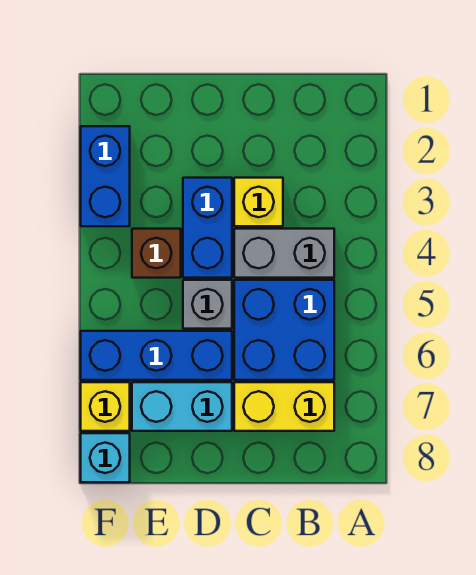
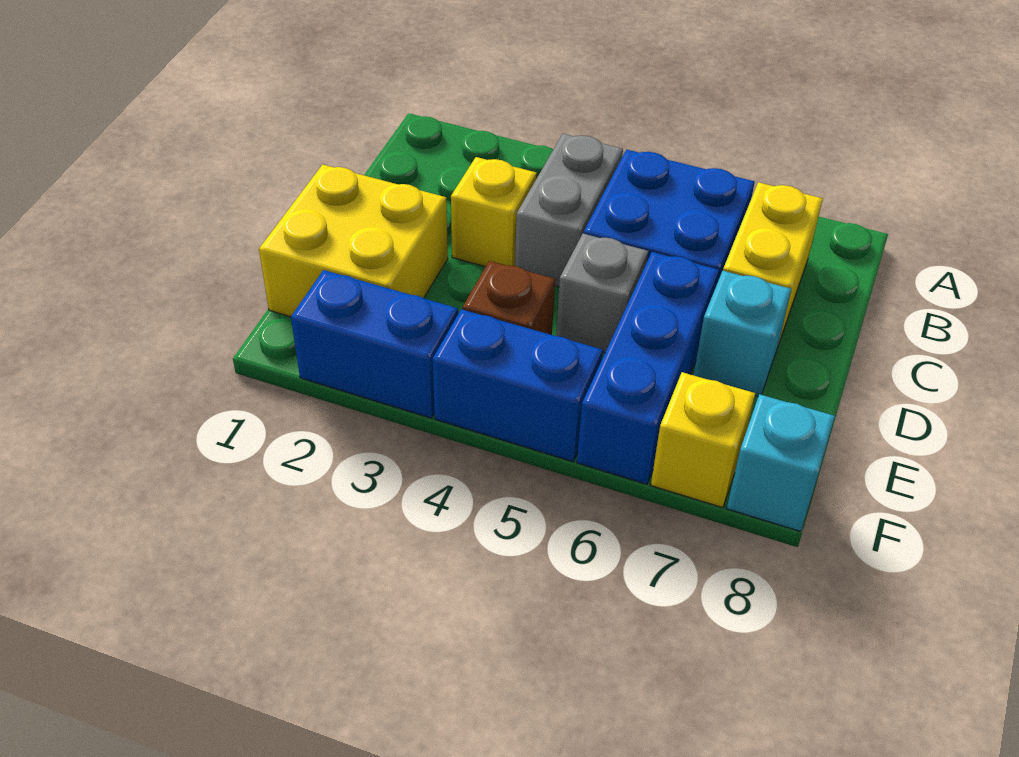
none -> yellow brick D1:E2 level 1
blue brick D3:D4 level 1 -> blue brick F4:F5 level 1
cyan brick D7:E7 level 1 -> cyan brick D7 level 1

